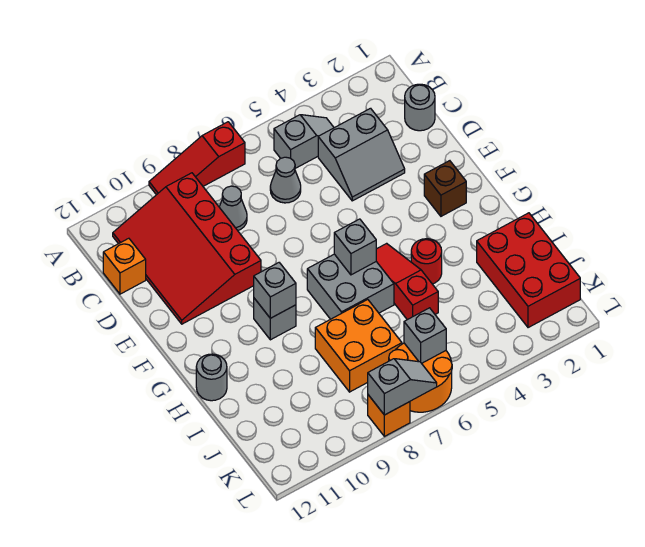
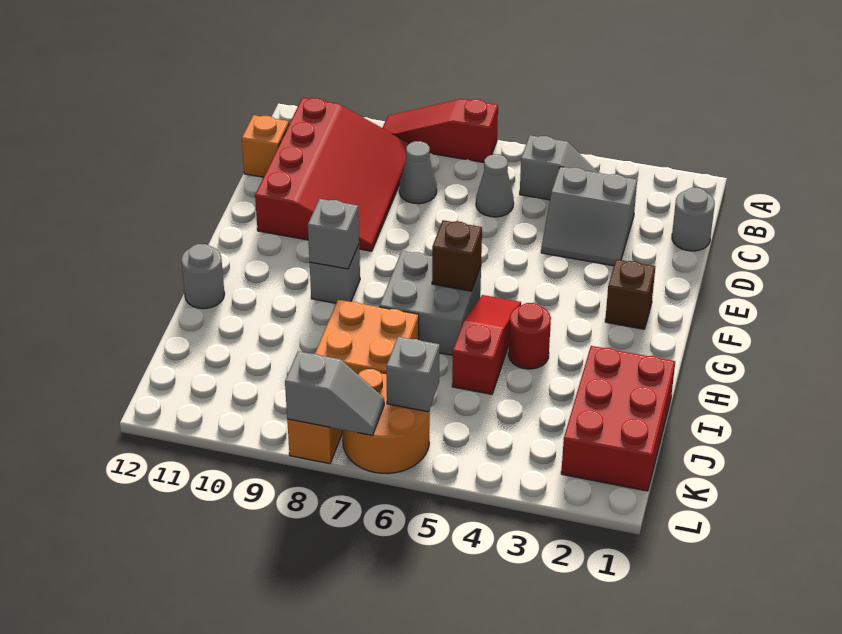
red slope B9:E11 level 1 top 9 -> red slope B9:E11 level 1 top 11
grey brick G6 level 2 -> brown brick G6 level 2

